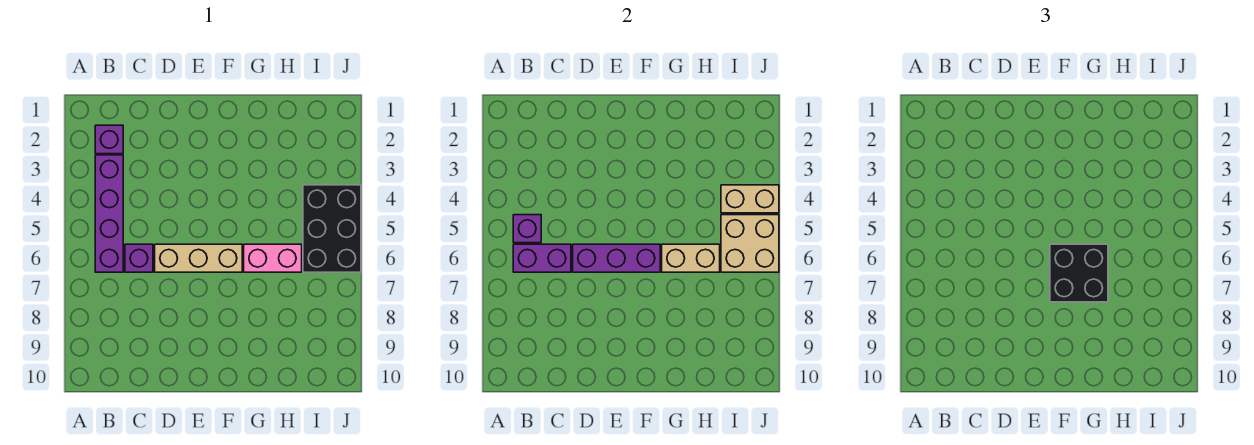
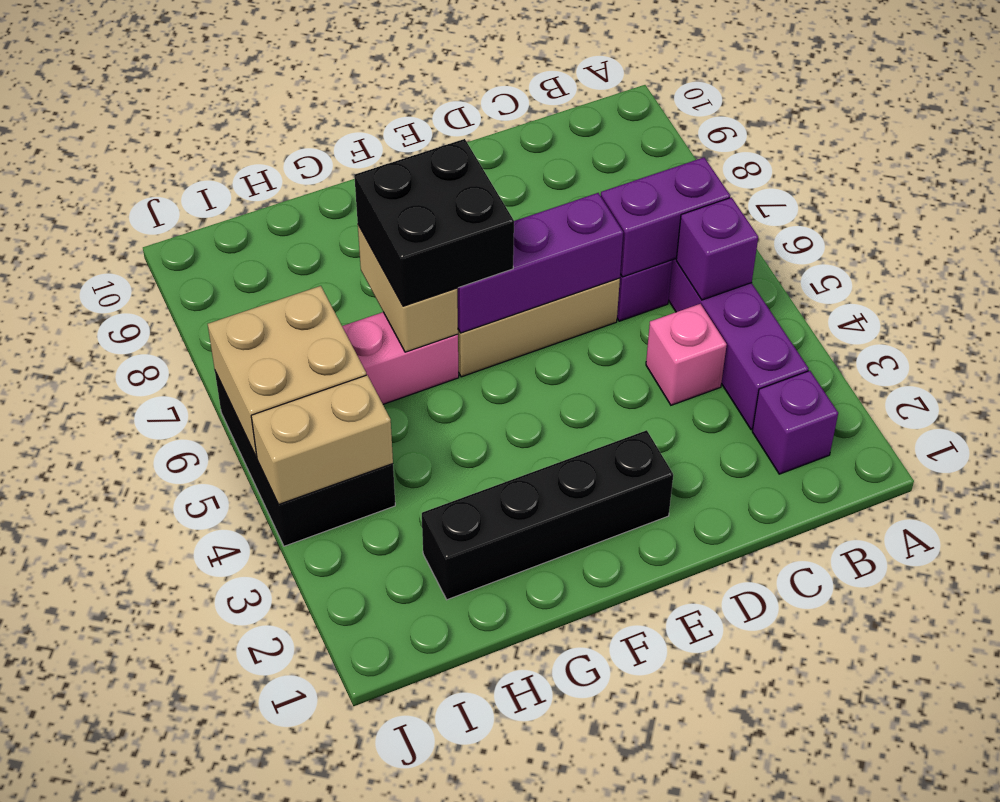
none -> pink brick C4 level 1
none -> black brick E2:H2 level 1
tan brick G6:H6 level 2 -> tan brick G6:G7 level 2

